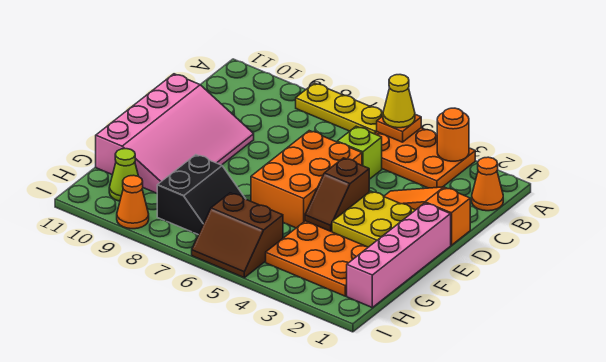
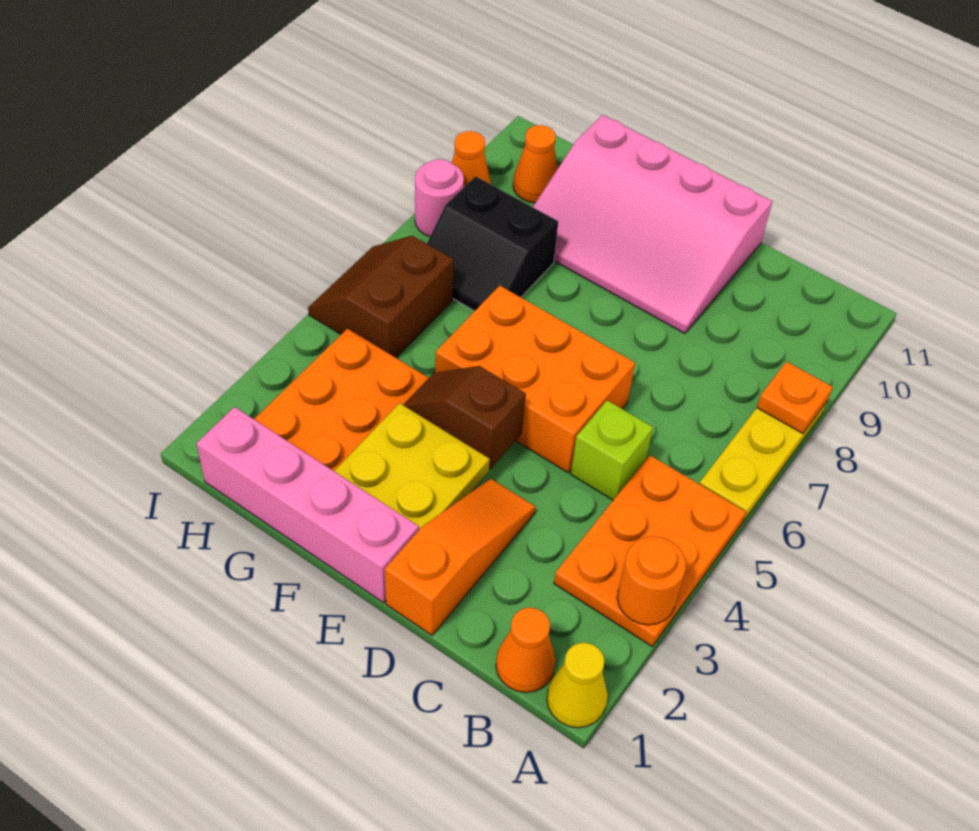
orange plate A5 level 2 -> orange plate A8 level 2
yellow cone A5 level 3 -> yellow cone A1 level 1
lime cone H10 level 1 -> orange cone H10 level 1
none -> pink round brick I8 level 1

